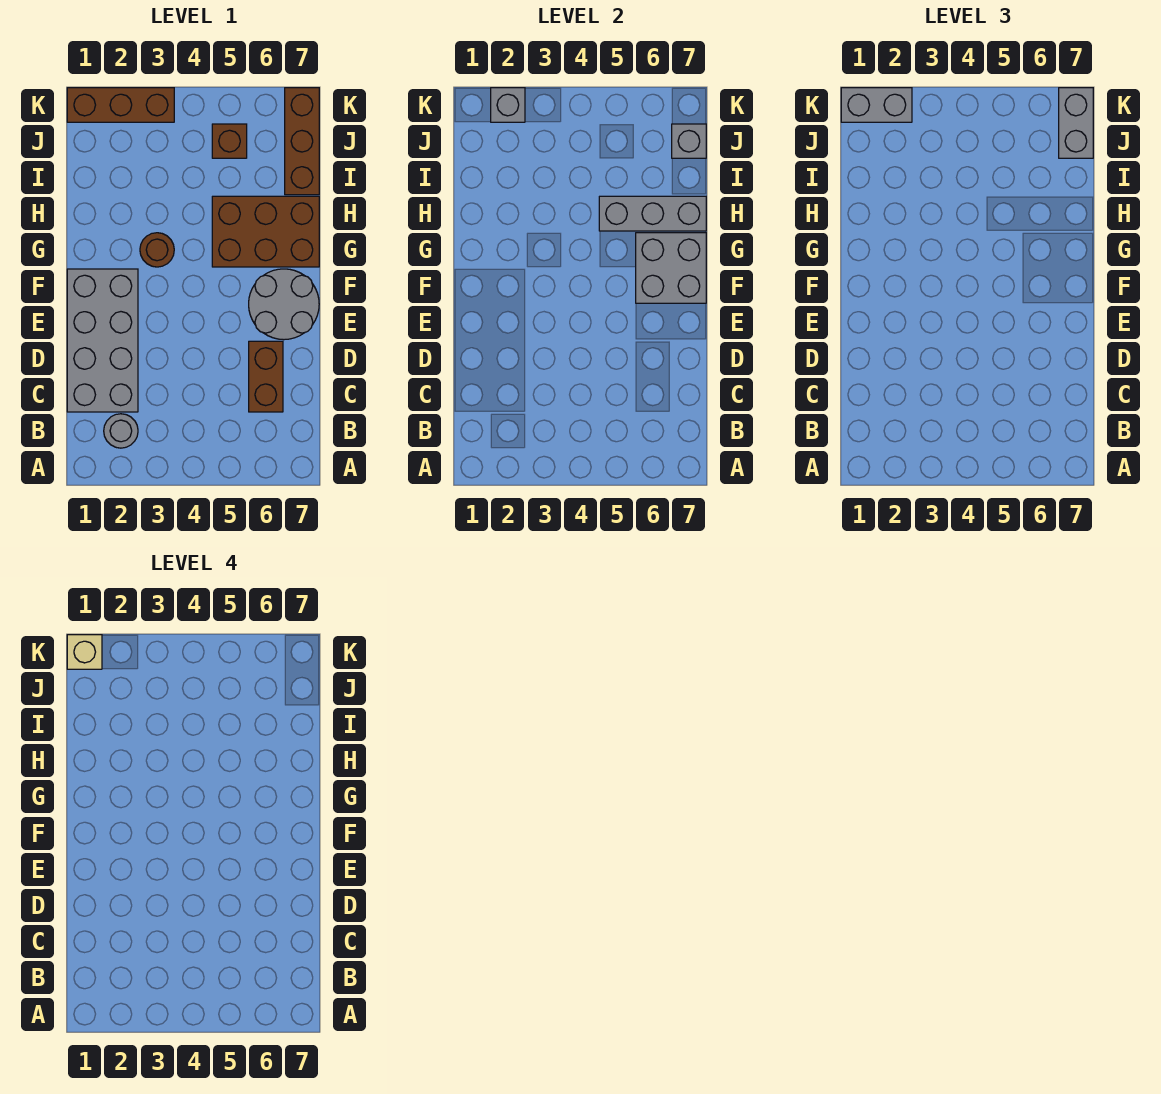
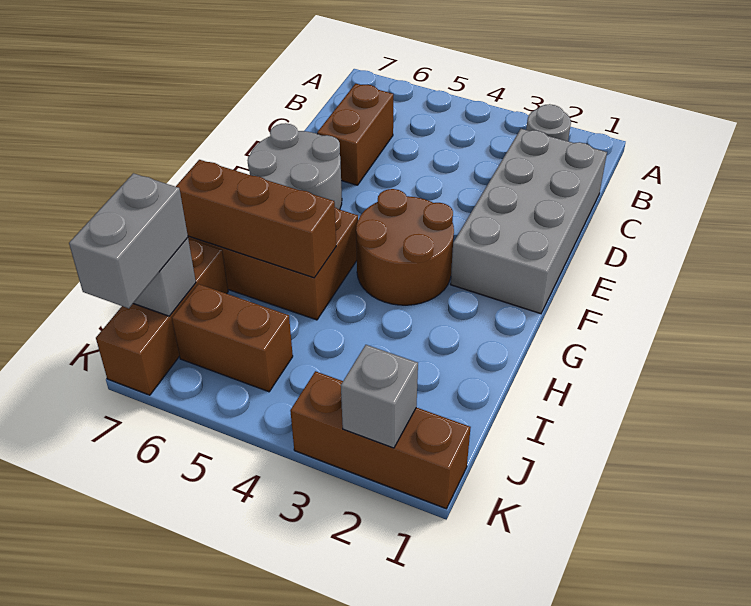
grey brick F6:G7 level 2 -> none
brown round brick G3 level 1 -> brown round brick F3:G4 level 1
grey brick H5:H7 level 2 -> brown brick H5:H7 level 2
brown brick J5 level 1 -> brown brick J5:J6 level 1
grey brick K1:K2 level 3 -> none
tan brick K1 level 4 -> none

